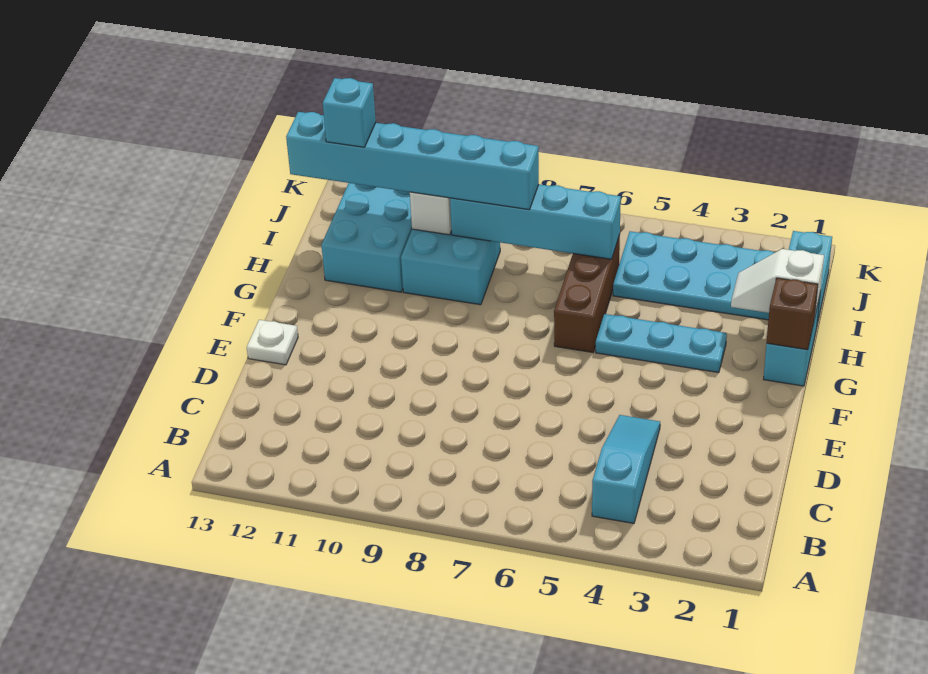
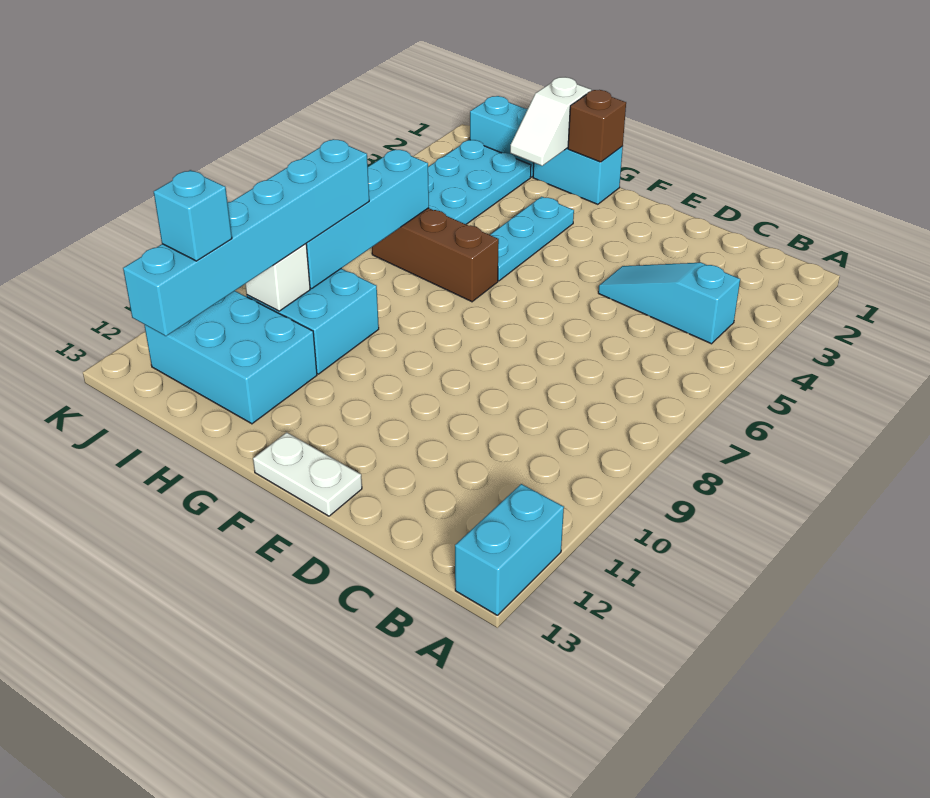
none -> cyan brick A12:A13 level 1
white plate E13 level 1 -> white plate E13:F13 level 1

